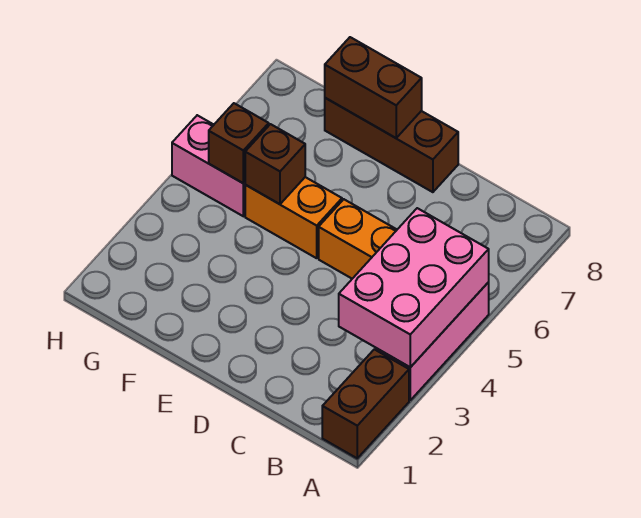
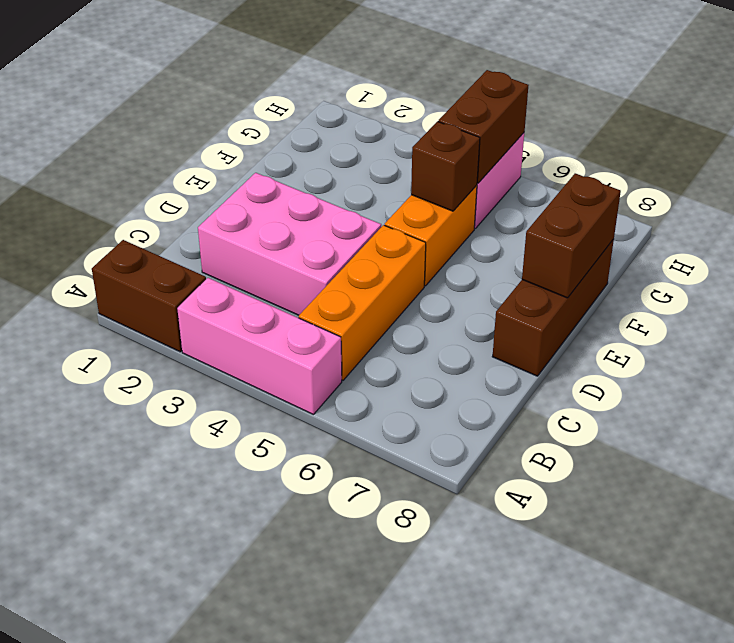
pink brick A3:B5 level 2 -> pink brick C2:D4 level 1
brown brick G5 level 2 -> brown brick G5:H5 level 2

